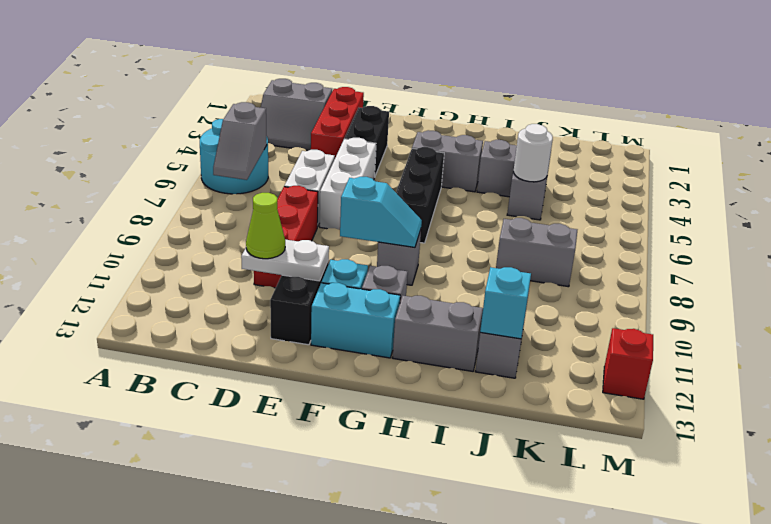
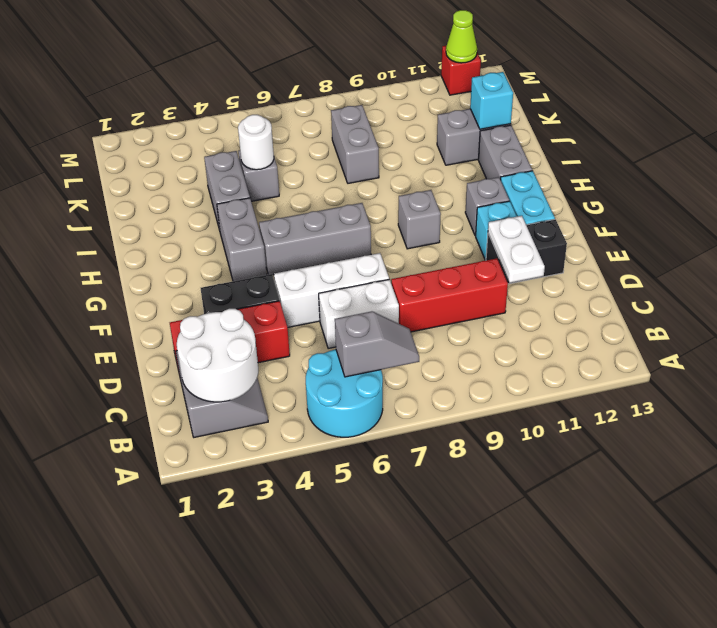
none -> white round brick B2:C3 level 2
lime cone D11 level 3 -> lime cone M12 level 2
cyan slope F9:G9 level 2 top F -> none
black brick G5:G7 level 1 -> grey brick G5:G7 level 1

